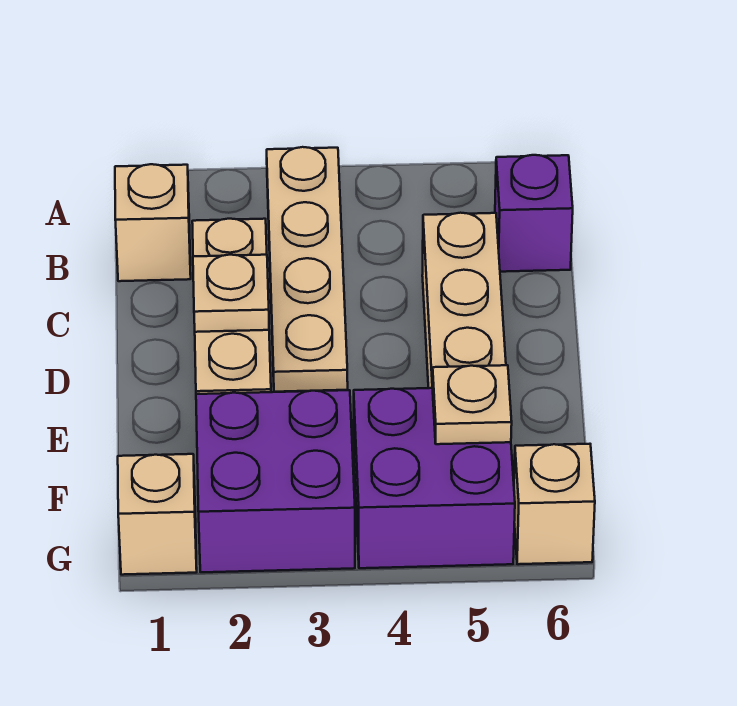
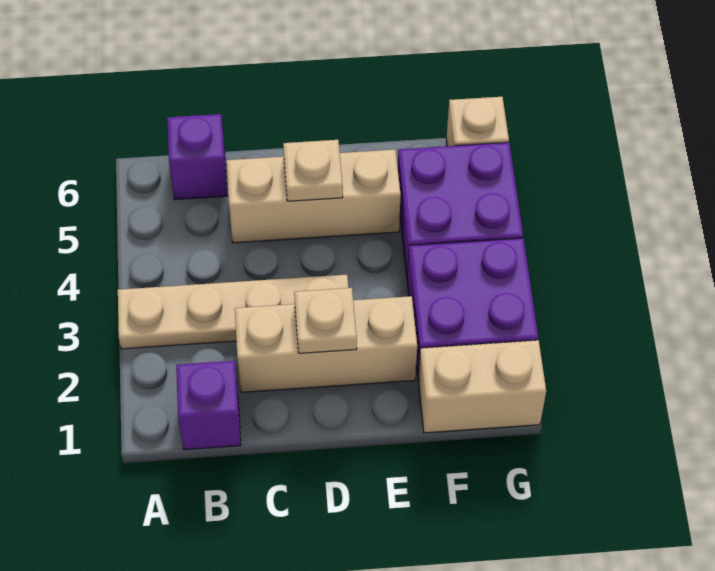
tan brick B1 level 1 -> purple brick B1 level 1
tan plate F5 level 2 -> tan plate D5 level 2
tan brick G1 level 1 -> tan brick F1:G1 level 1

